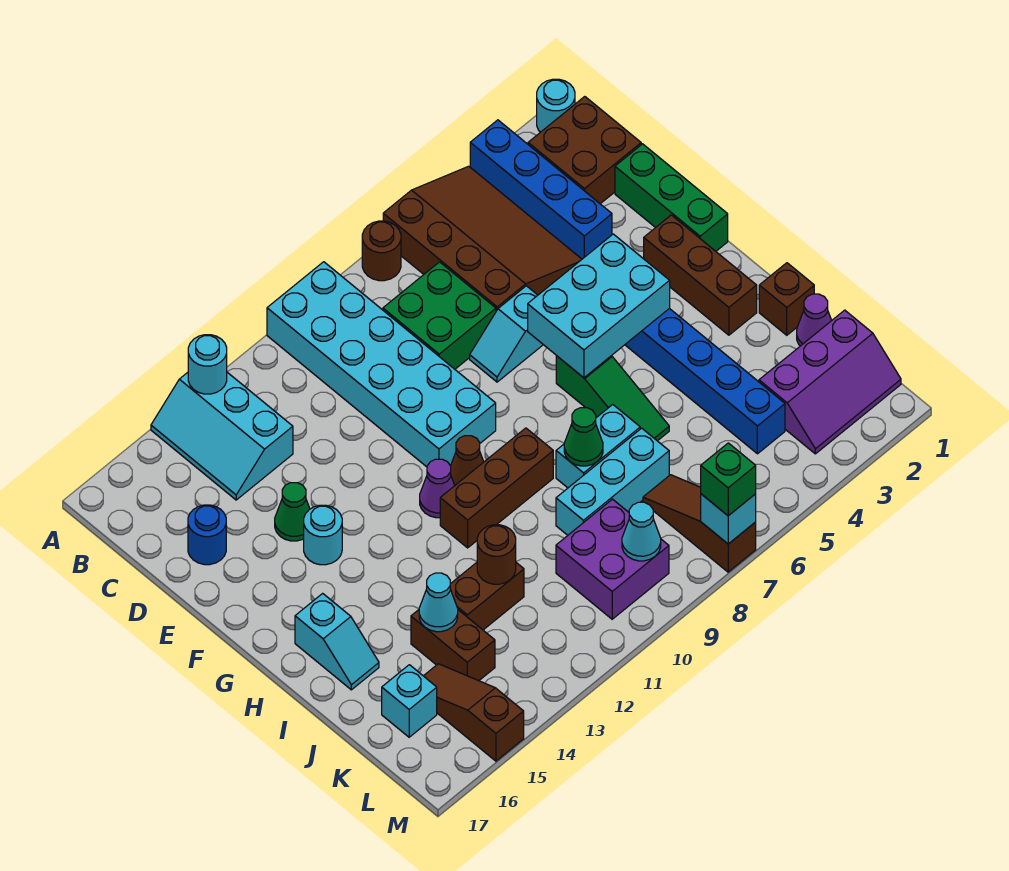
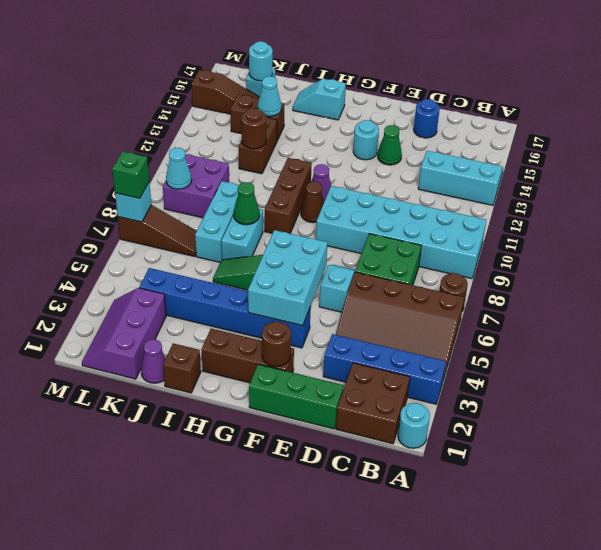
cyan round brick A13 level 2 -> cyan round brick K16 level 2
none -> brown round brick F2 level 2

